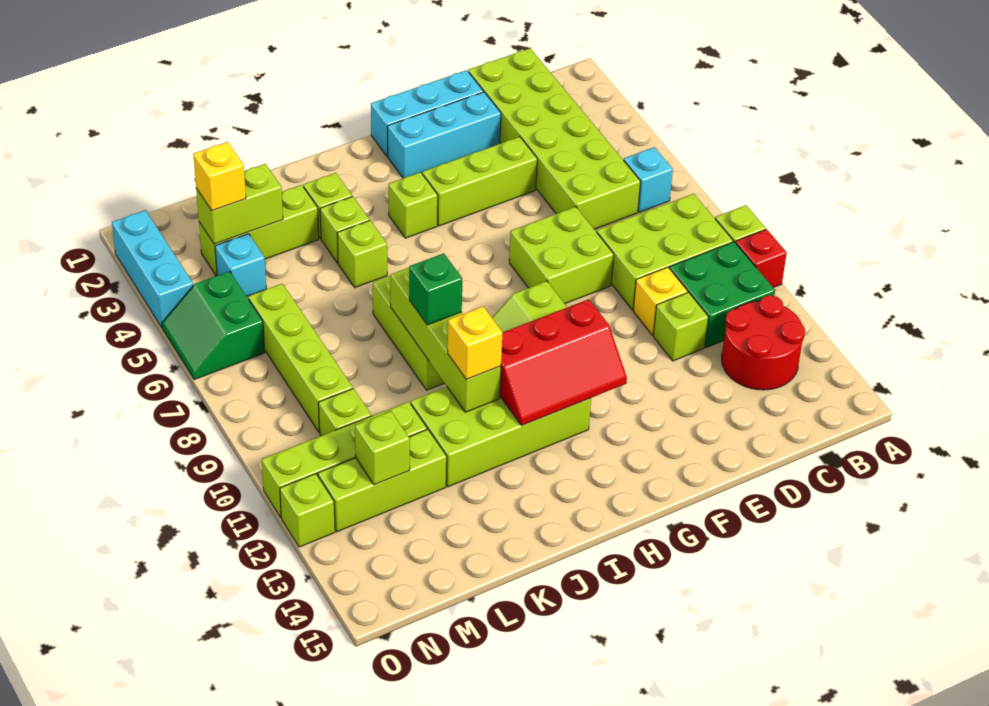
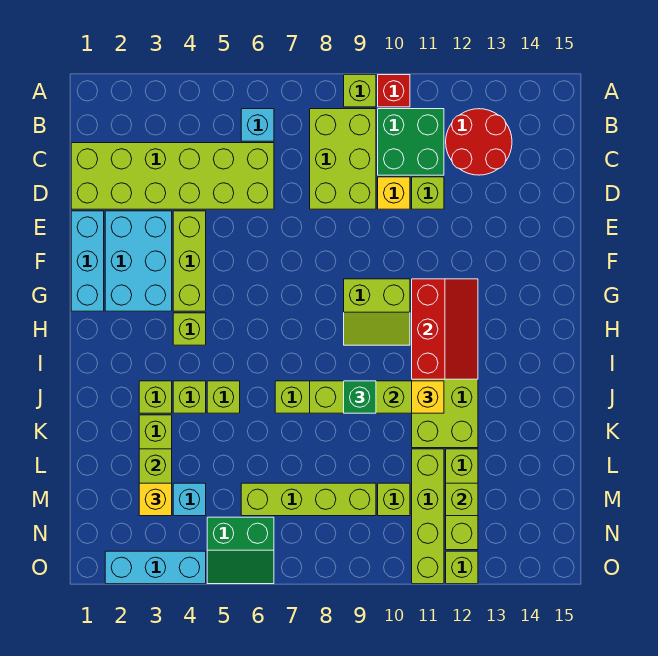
cyan brick E2:G2 level 1 -> cyan brick E2:G3 level 1
lime brick E7:F8 level 1 -> none

